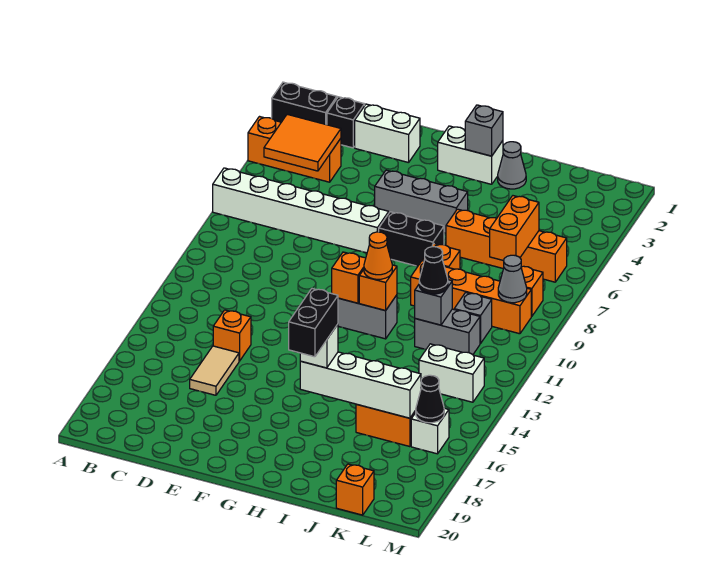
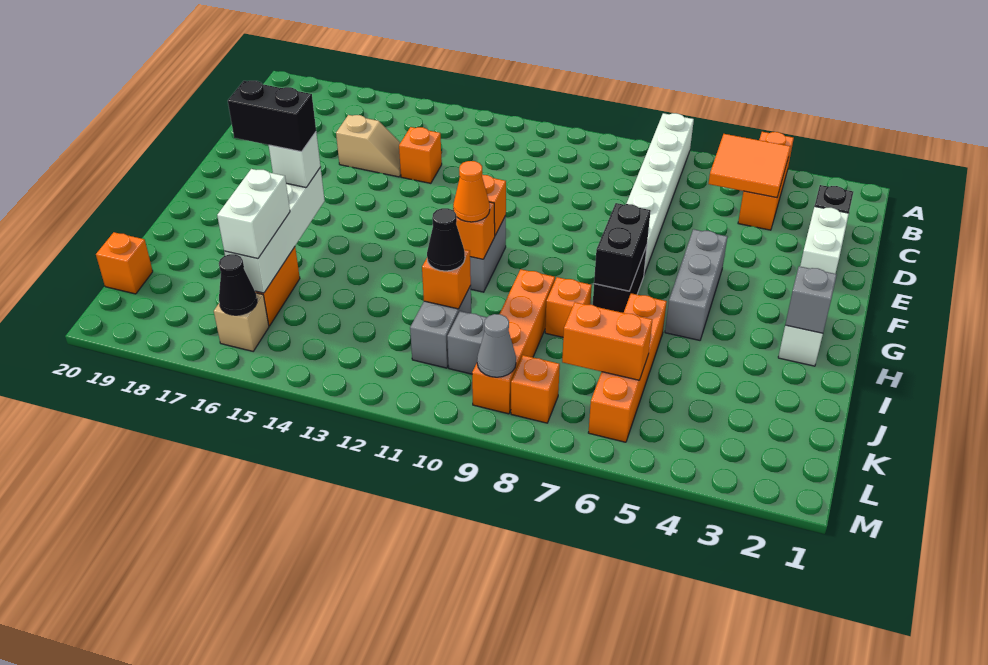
black brick A2:B2 level 1 -> black brick G7:H7 level 2
tan tile D15:D16 level 1 -> tan slope D15:D16 level 1 top 16
grey cone I2 level 1 -> none
grey brick J11 level 2 -> orange brick J11 level 2
white brick K13:L13 level 1 -> white brick J16:K16 level 3
white brick L16 level 1 -> tan brick L16 level 1

